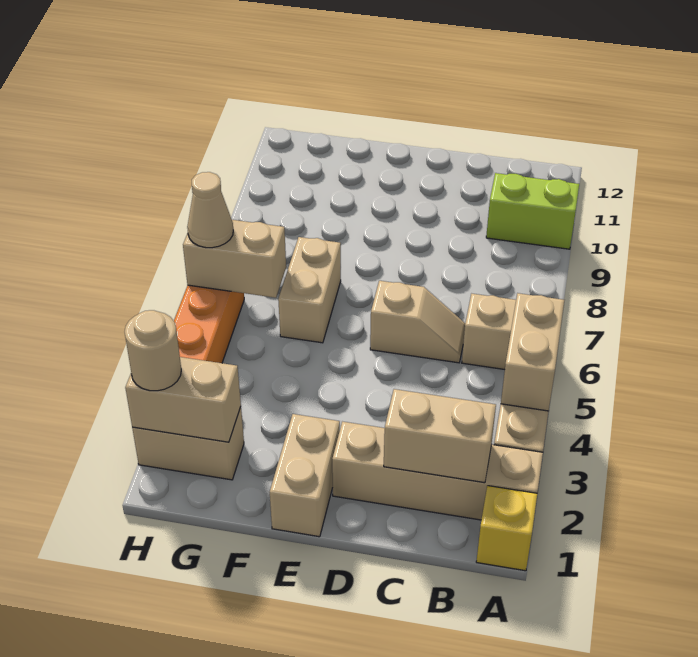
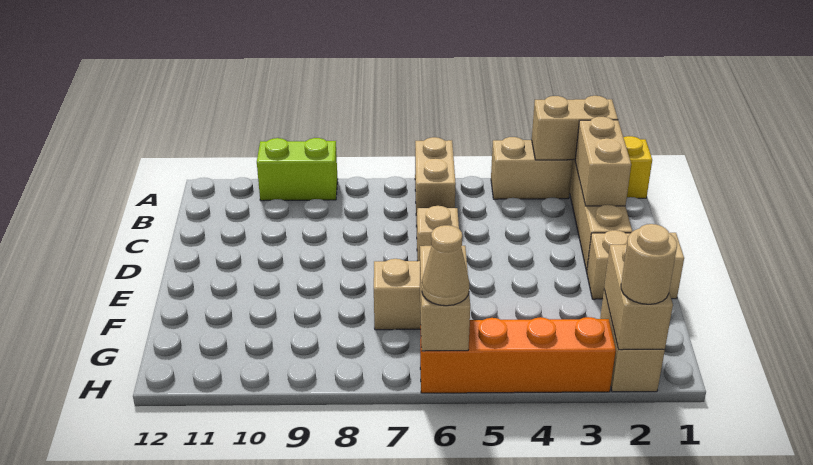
tan brick A4:A5 level 2 -> tan brick A2:A3 level 2
lime brick A10:B10 level 1 -> lime brick A9:A10 level 1

